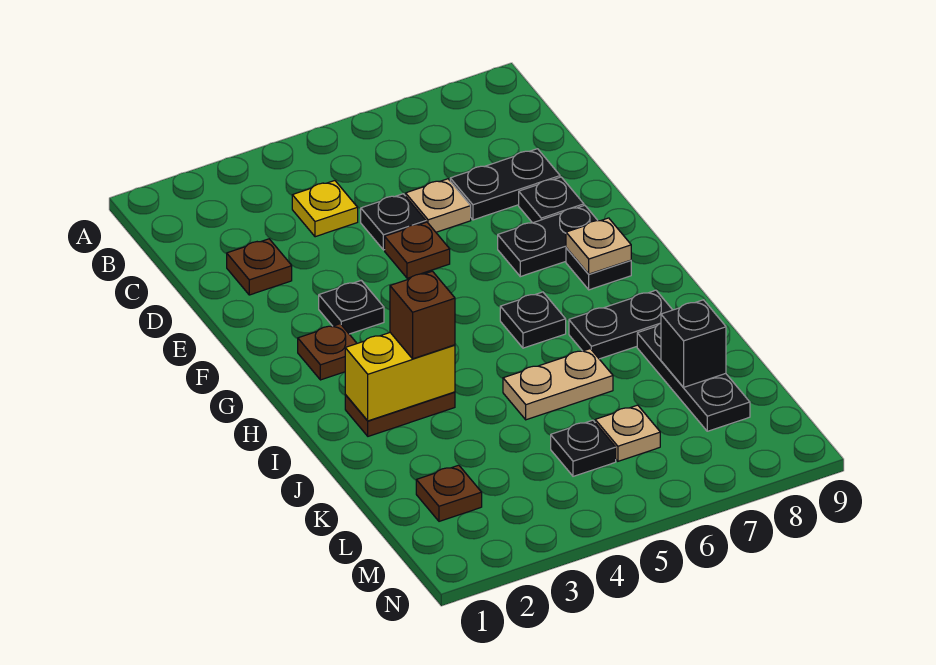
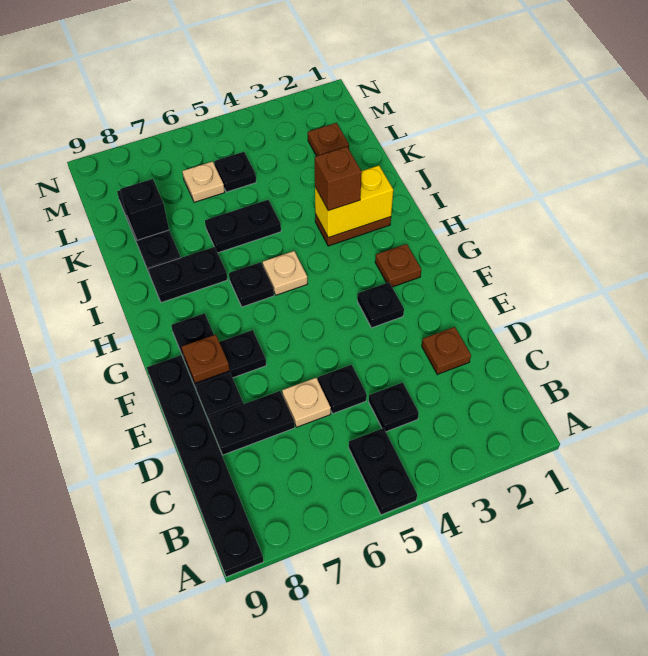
none -> black plate A5:B5 level 1
none -> black plate A9:F9 level 1
yellow plate C4 level 1 -> black plate C4 level 1
brown plate E5 level 1 -> brown plate F8 level 2
tan plate G8 level 2 -> tan plate H5 level 1
tan plate J5:J6 level 1 -> black plate J5:J6 level 1

